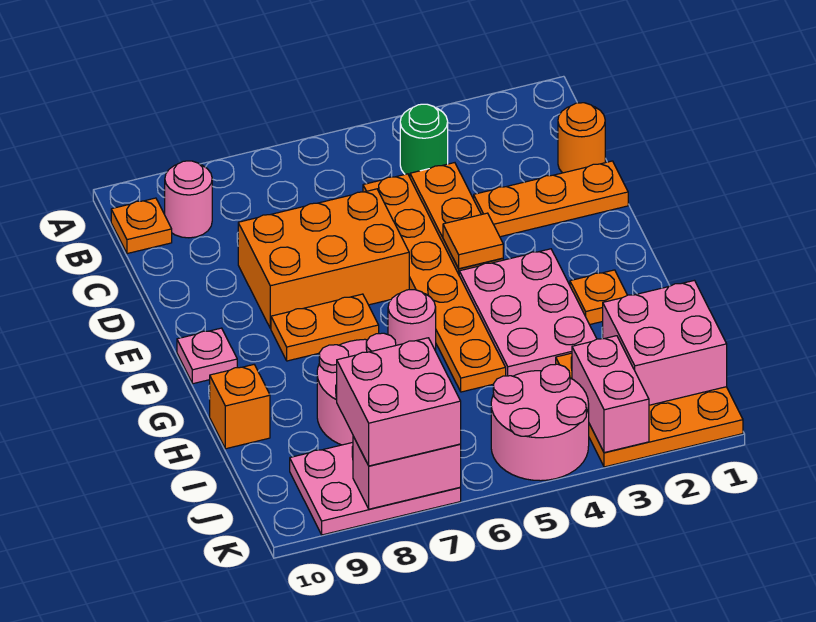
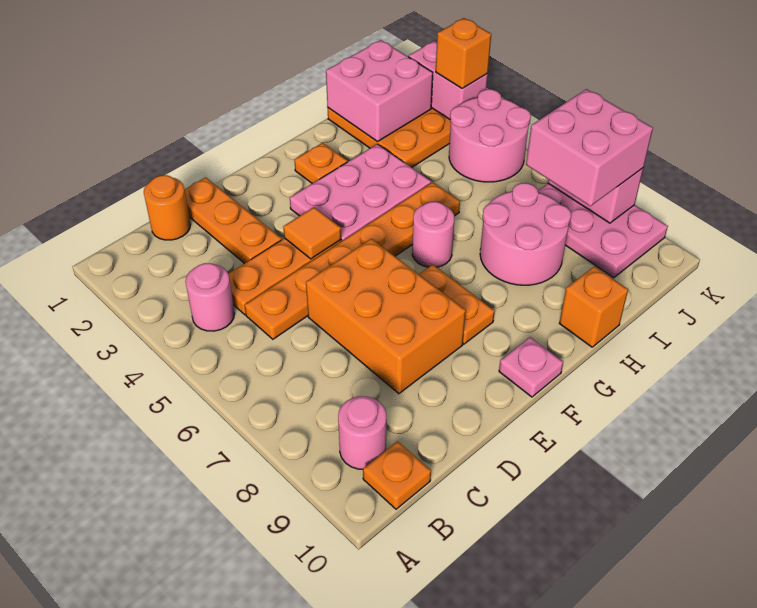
green round brick B4 level 1 -> pink round brick B4 level 1
pink brick J3:K3 level 2 -> pink brick K2:K3 level 2
none -> orange brick K3 level 3

